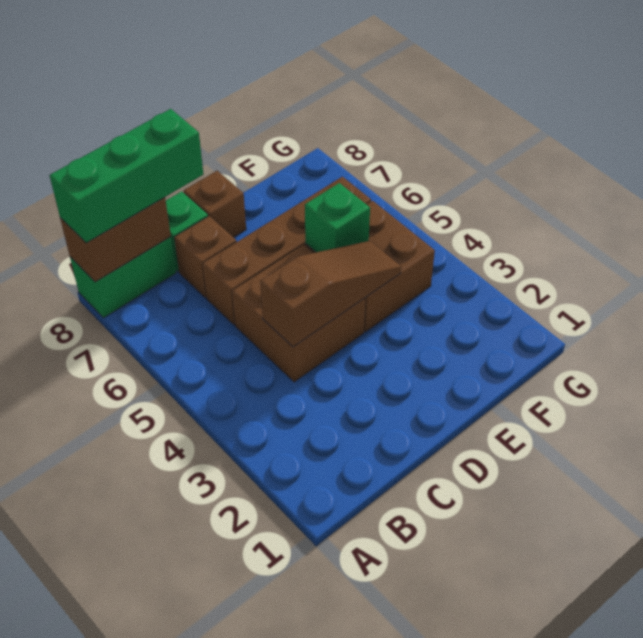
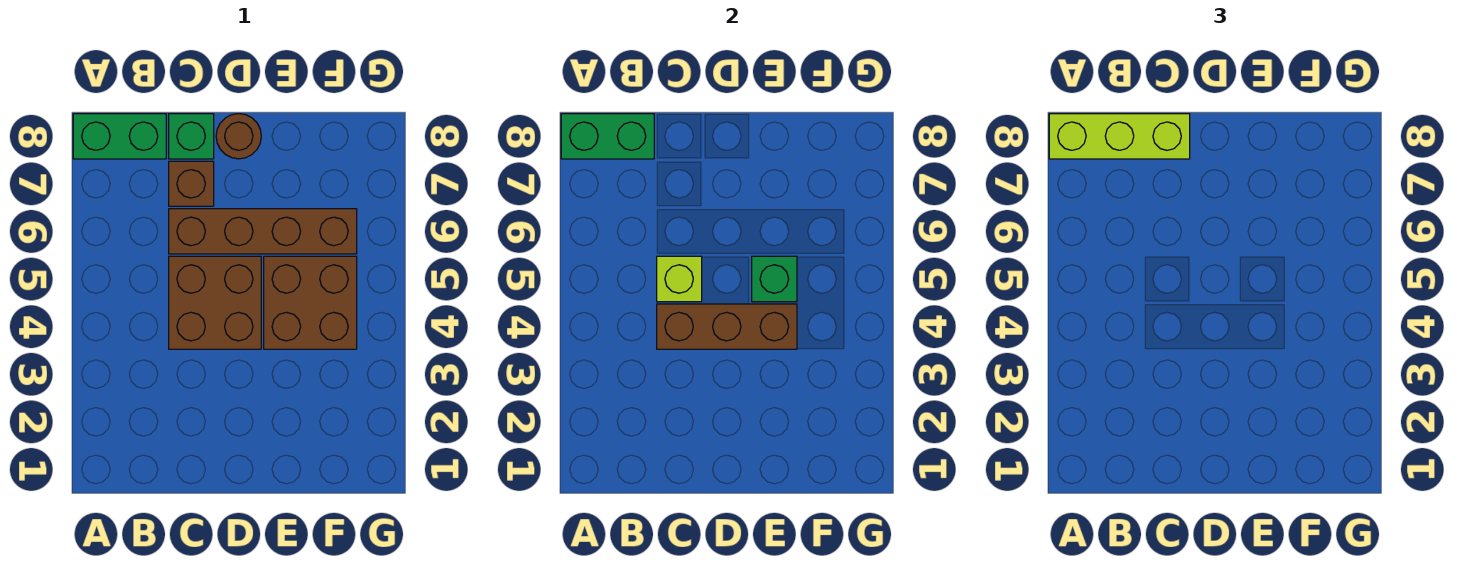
brown brick A8:B8 level 2 -> green brick A8:B8 level 2
green brick A8:C8 level 3 -> lime brick A8:C8 level 3
brown slope C4:E4 level 2 top C -> brown brick C4:E4 level 2
none -> lime brick C5 level 2
brown brick D8 level 1 -> brown round brick D8 level 1

